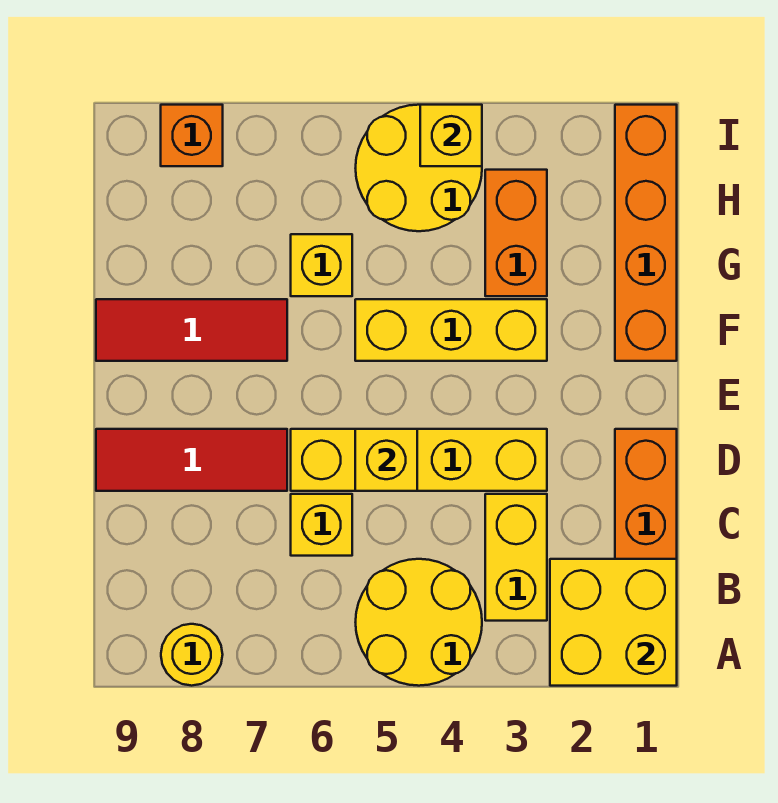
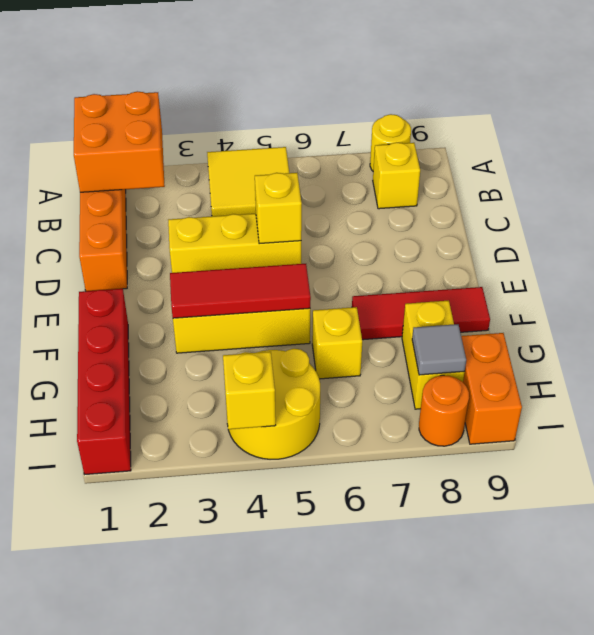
yellow brick A1:B2 level 2 -> orange brick A1:B2 level 2
yellow round brick A4:B5 level 1 -> yellow tile A4:B5 level 1
yellow brick B3:C3 level 1 -> yellow brick G8:H8 level 1
yellow brick C6 level 1 -> yellow brick B8 level 1
yellow brick D3:D6 level 1 -> yellow brick D3:D5 level 1
red tile D7:D9 level 1 -> red tile F3:F5 level 2
orange brick F1:I1 level 1 -> red brick F1:I1 level 1
orange brick G3:H3 level 1 -> orange brick H9:I9 level 1
none -> grey tile H8 level 2
orange brick I8 level 1 -> orange round brick I8 level 1

